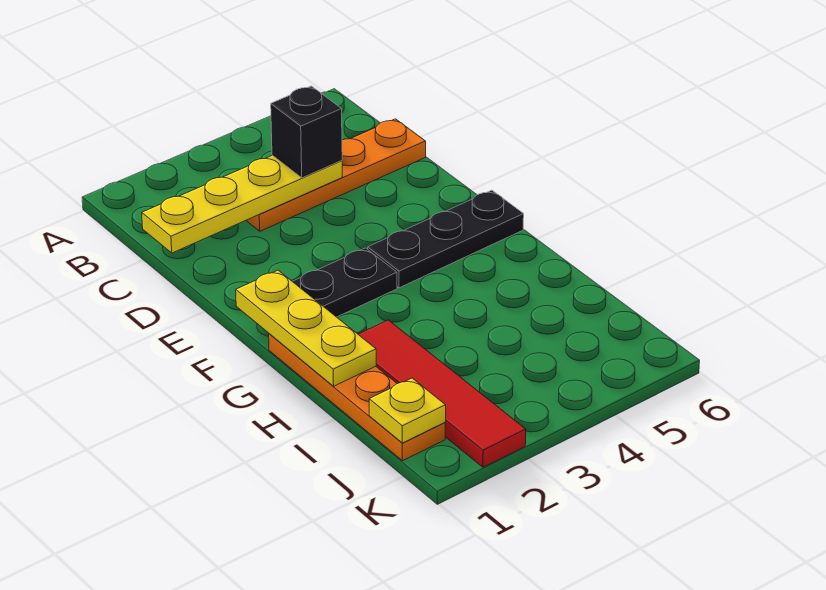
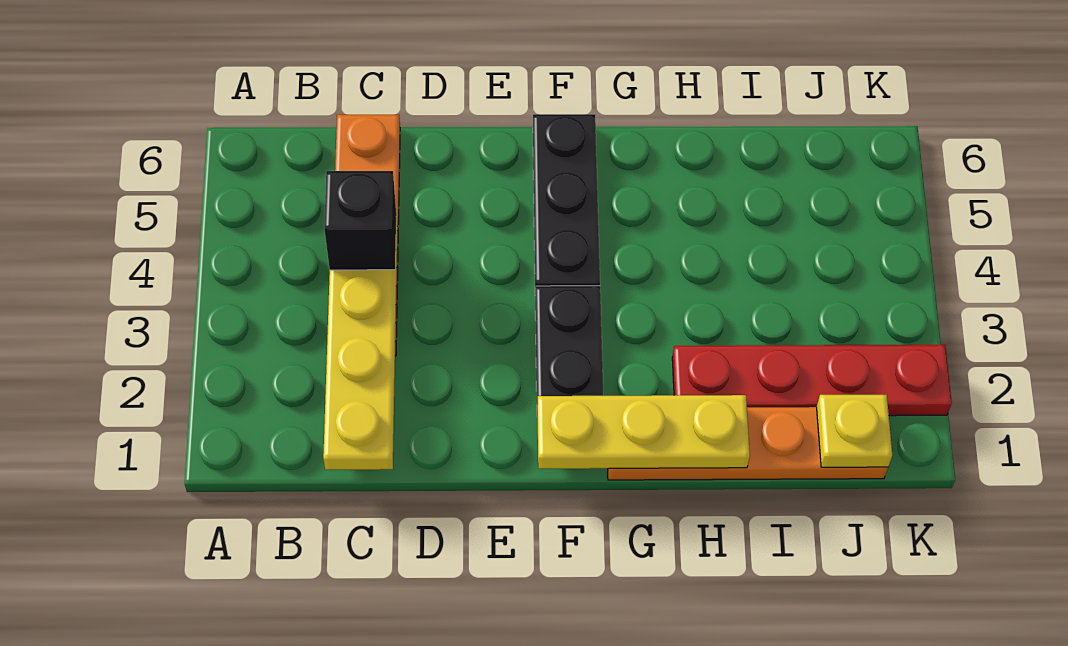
red tile H2:K2 level 1 -> red plate H2:K2 level 1

